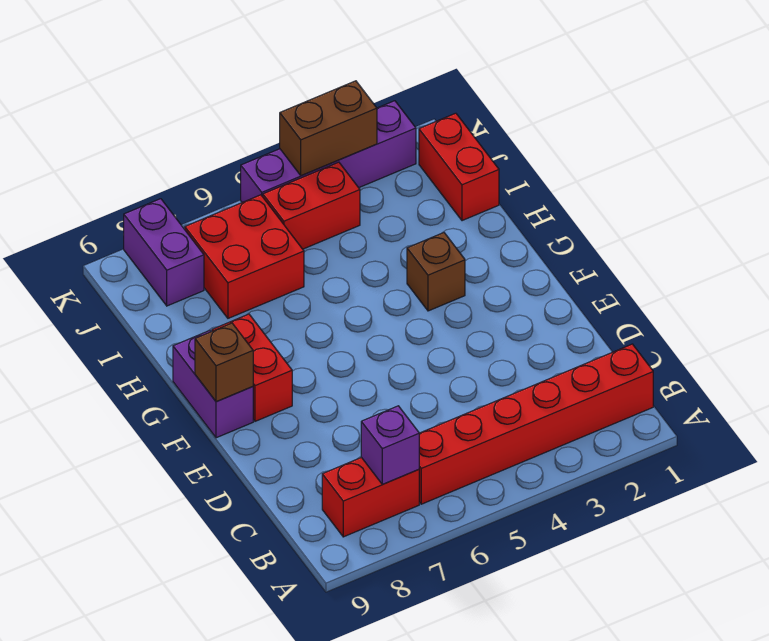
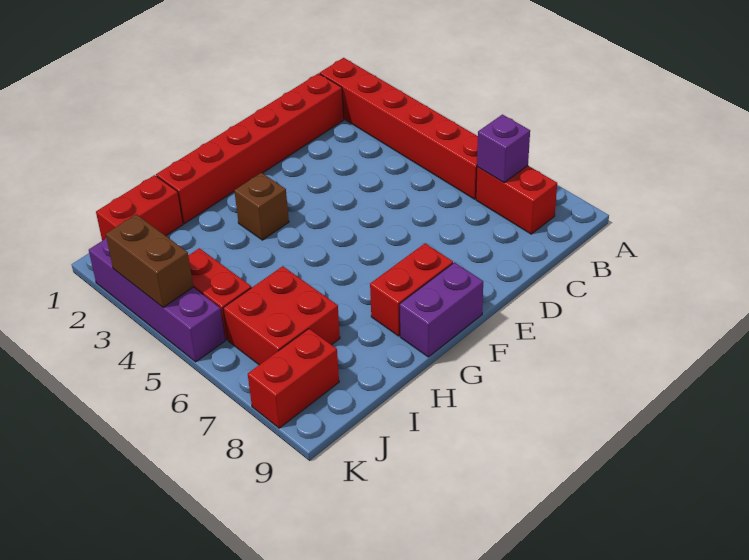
none -> red brick C1:H1 level 1
brown brick F9 level 2 -> none
purple brick J8:K8 level 1 -> red brick J8:K8 level 1

